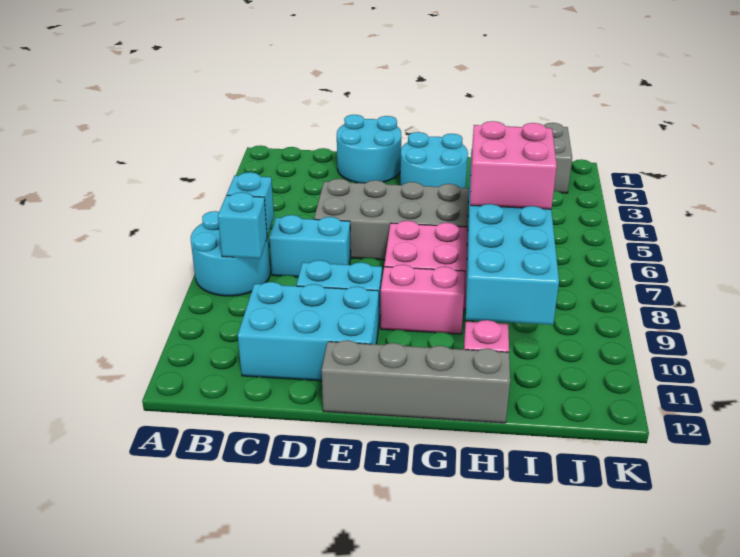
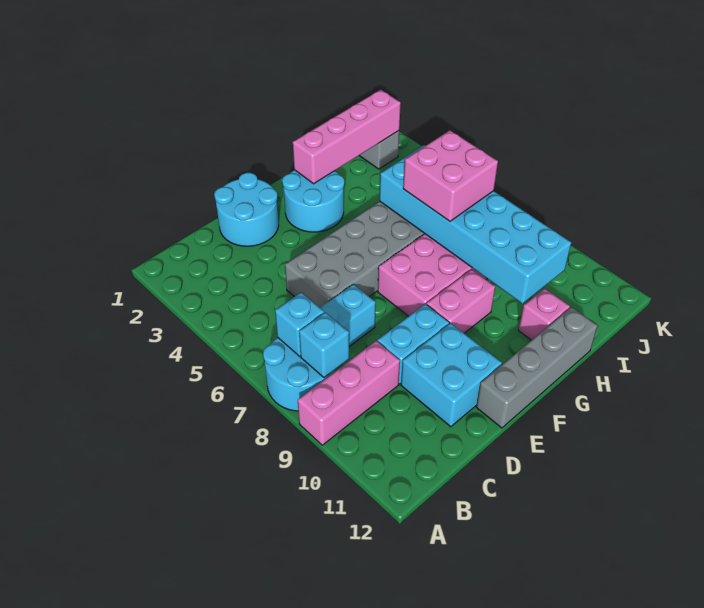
none -> pink brick A9:C9 level 1
cyan brick C10:E11 level 1 -> cyan brick D10:E11 level 1
none -> pink brick G2:J2 level 2

